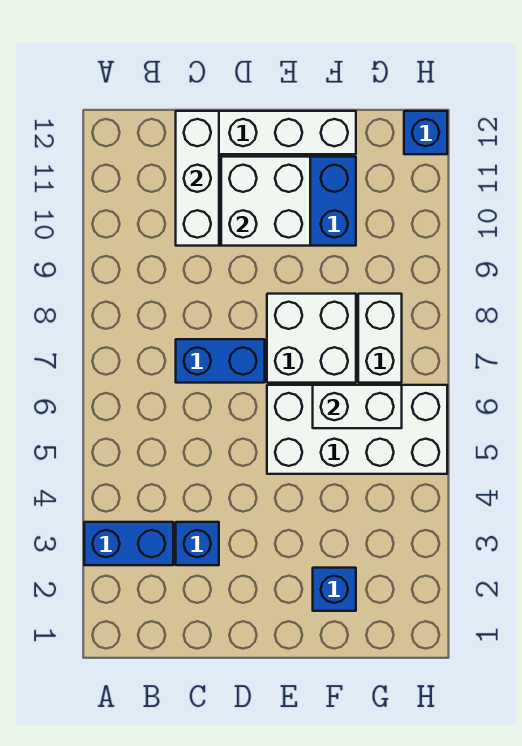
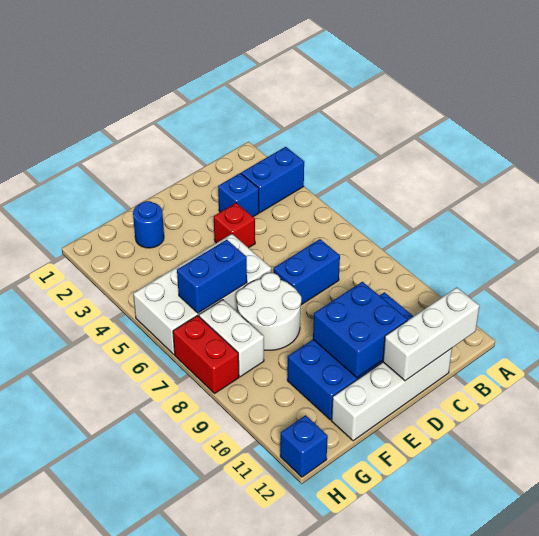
white brick C10:C12 level 2 -> white brick B12:D12 level 2
none -> red brick D4 level 1
white brick D10:E11 level 2 -> blue brick D10:E11 level 2
white brick E7:F8 level 1 -> white round brick E7:F8 level 1
blue brick F2 level 1 -> blue round brick F2 level 1
white brick F6:G6 level 2 -> blue brick F6:G6 level 2
none -> red brick H7:H8 level 1

